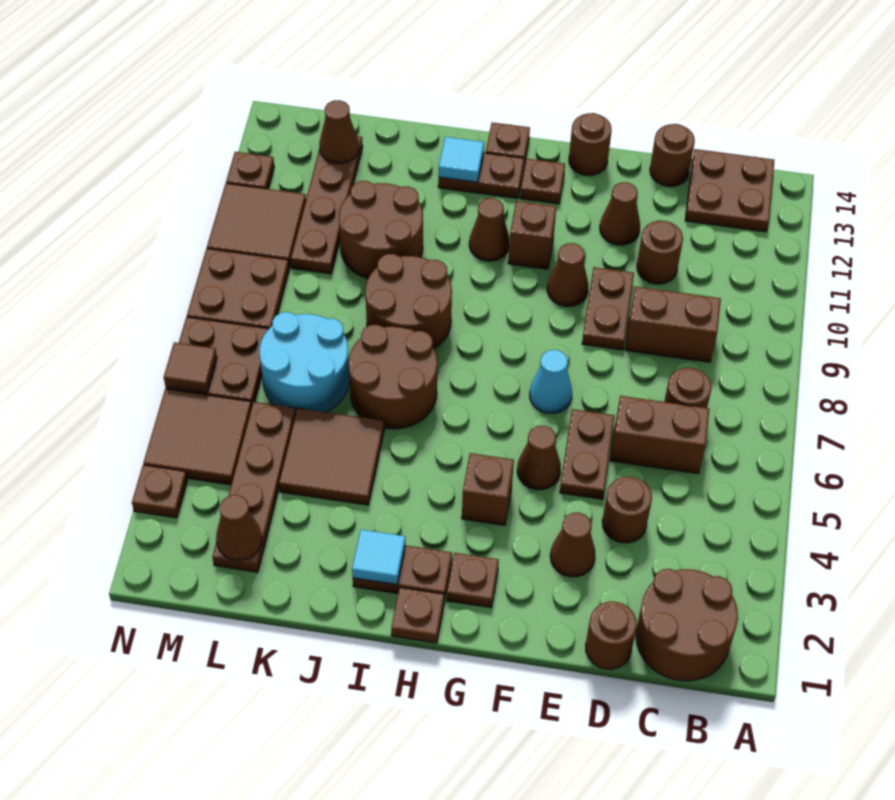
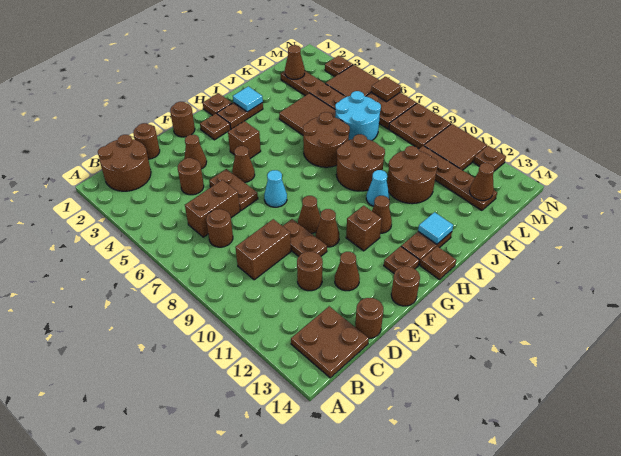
none -> brown round brick F1 level 1
none -> brown cone F9 level 1
none -> cyan cone I10 level 1

